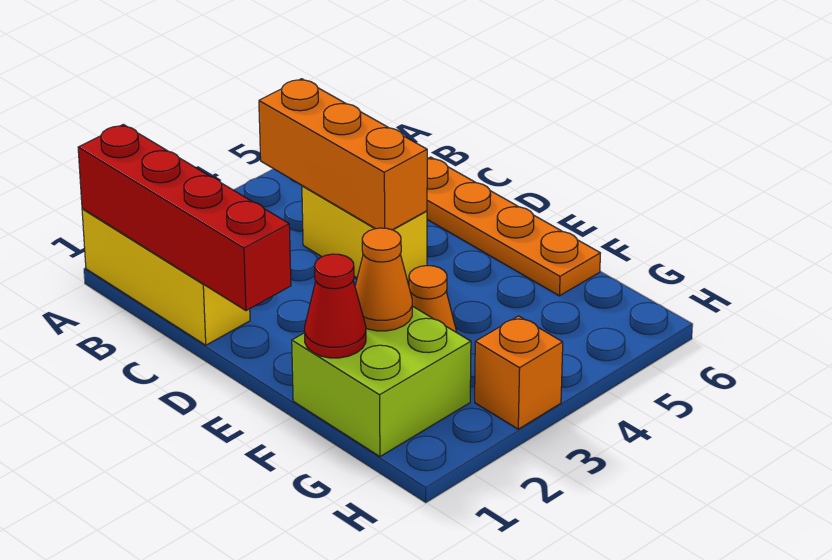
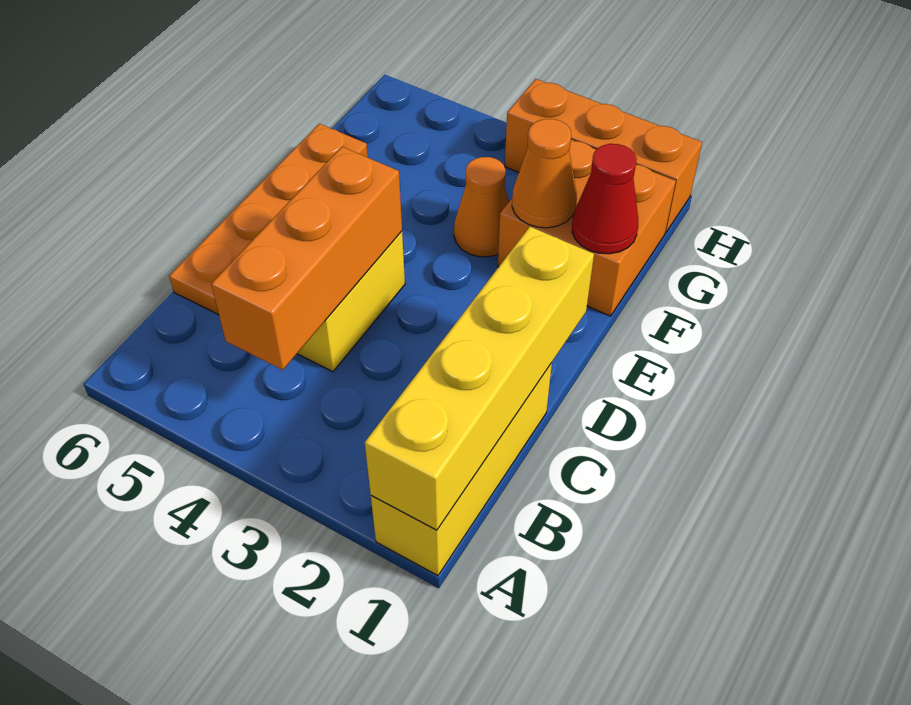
red brick A1:D1 level 2 -> yellow brick A1:D1 level 2
lime brick F1:G2 level 1 -> orange brick F1:G2 level 1
orange brick H3 level 1 -> orange brick H1:H3 level 1

